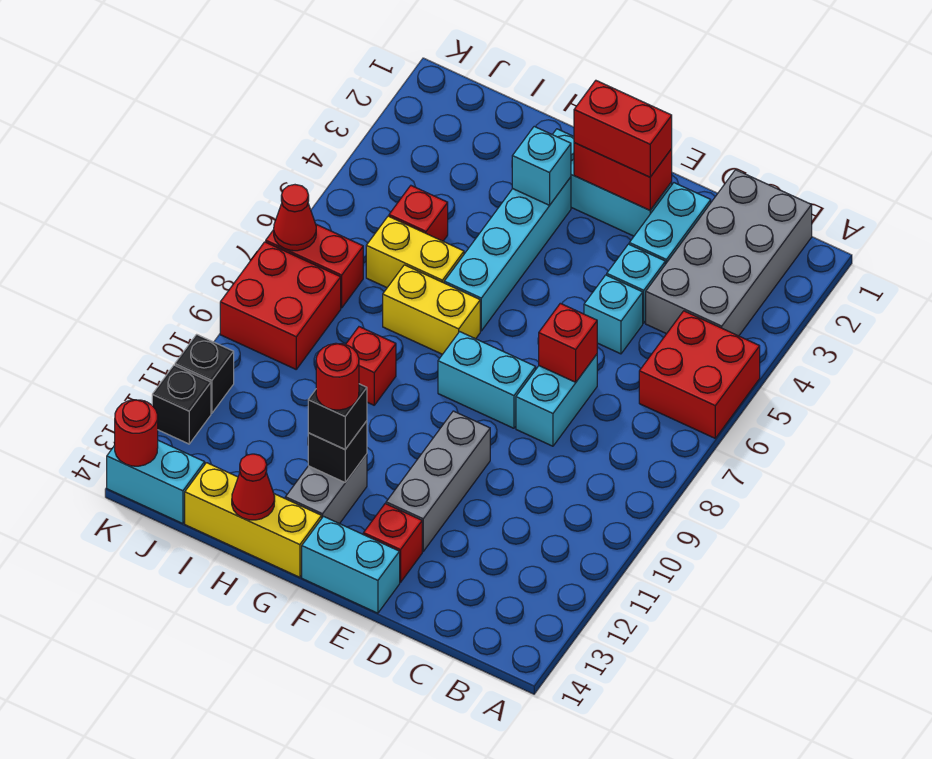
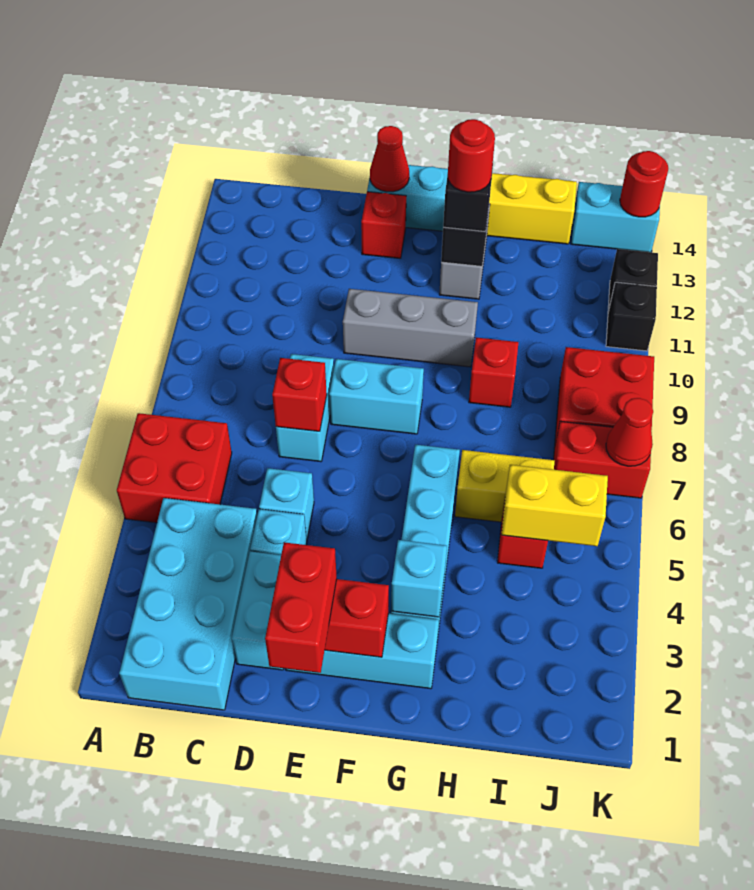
grey brick B1:C4 level 1 -> cyan brick B1:C4 level 1
red brick E2:F2 level 3 -> red brick E1:E2 level 3
grey brick E10:E12 level 1 -> grey brick E10:G10 level 1
yellow brick G7:H7 level 1 -> yellow brick I5:J5 level 2
red cone H14 level 2 -> red cone E14 level 2

